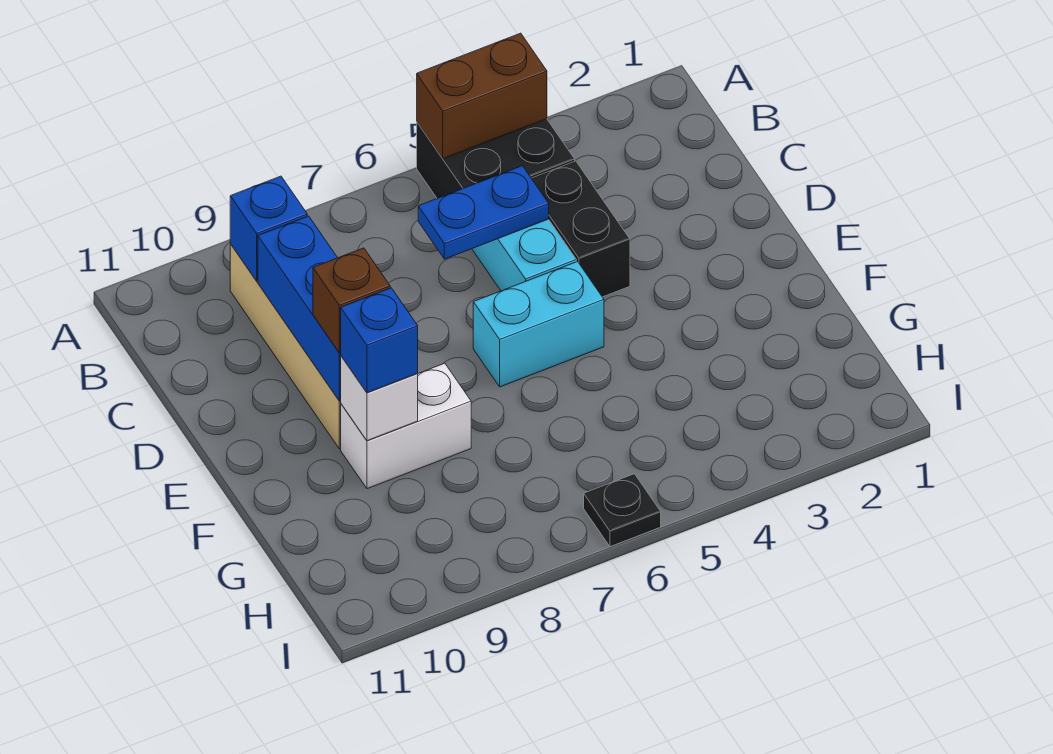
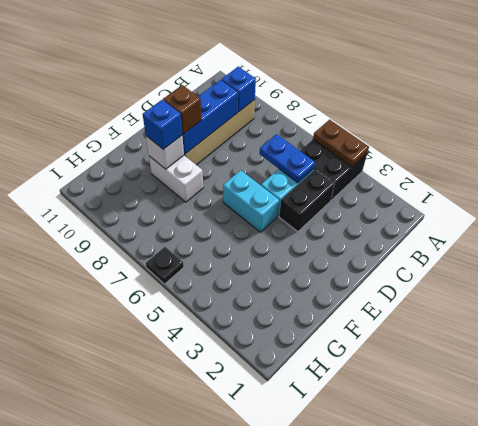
brown brick A4:A5 level 2 -> brown plate A4:A5 level 2

